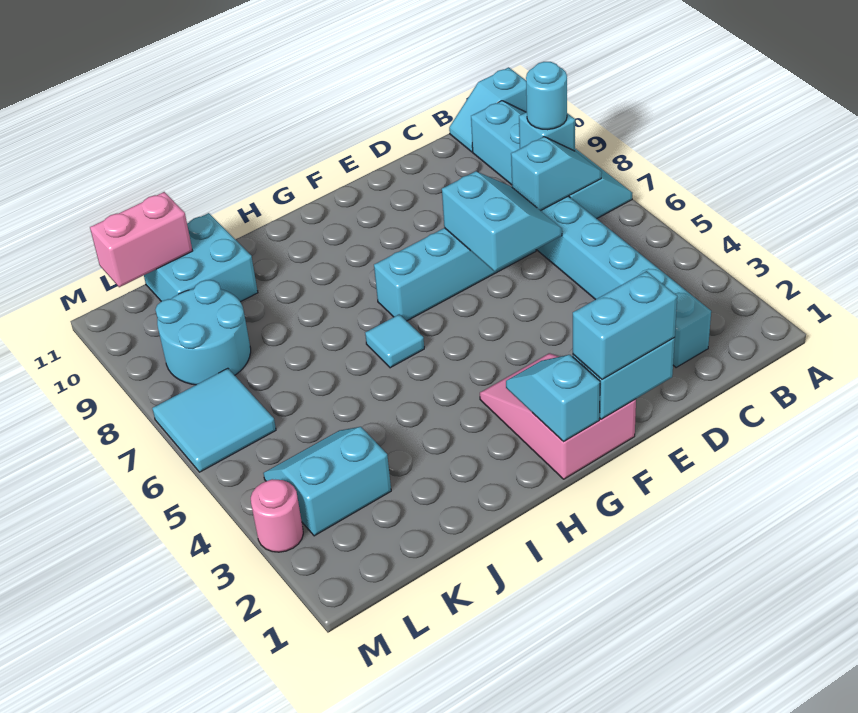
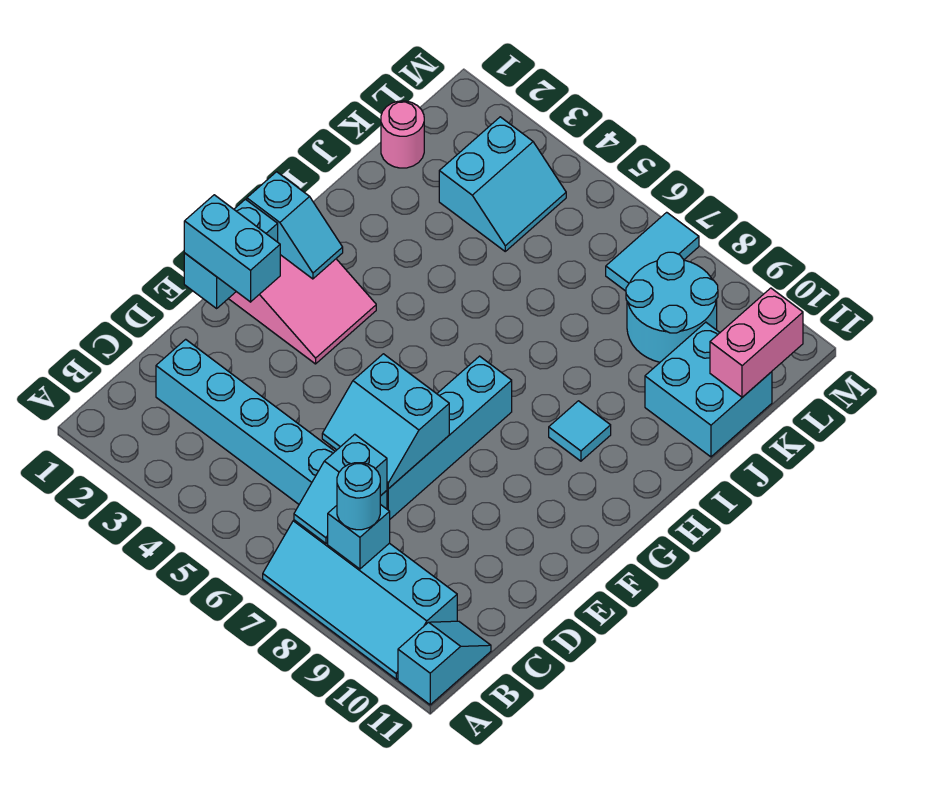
cyan brick E1:F1 level 3 -> cyan brick E1:E2 level 3
cyan tile H6 level 1 -> cyan tile H9 level 1
cyan tile L6:M7 level 1 -> cyan tile L7:M7 level 1
pink round brick M3 level 1 -> pink round brick K1 level 1

